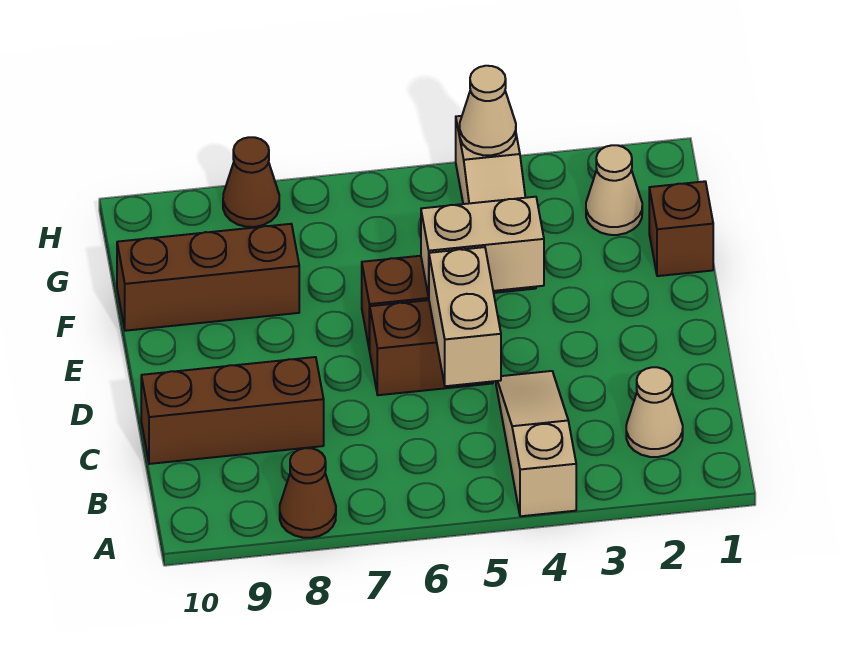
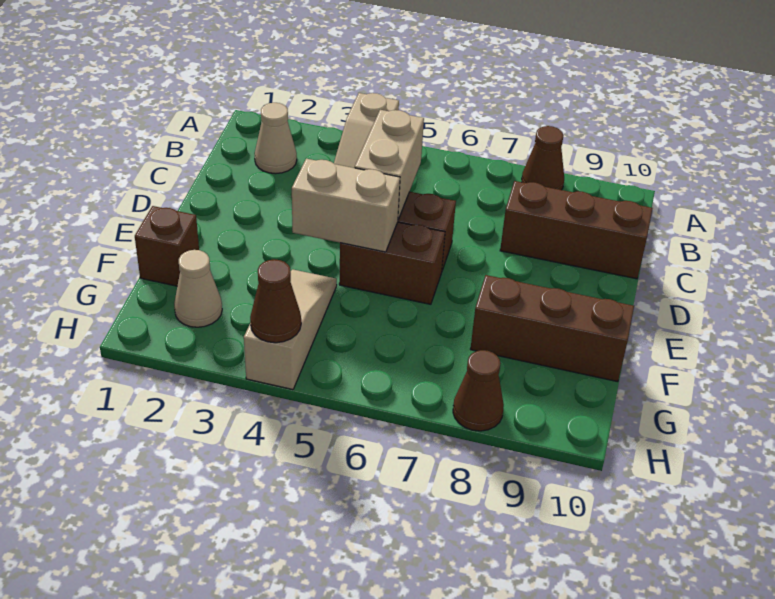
tan cone H4 level 2 -> brown cone H4 level 2

